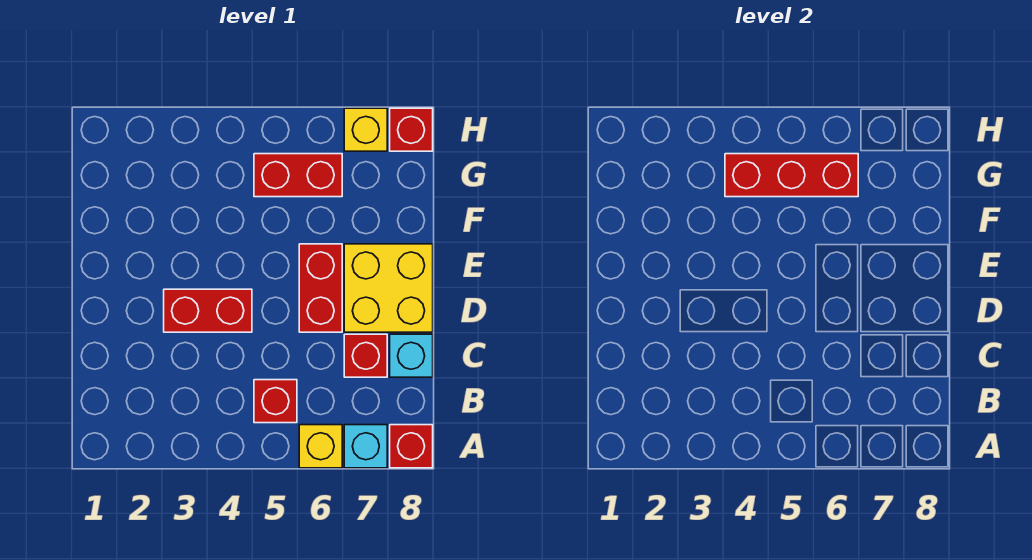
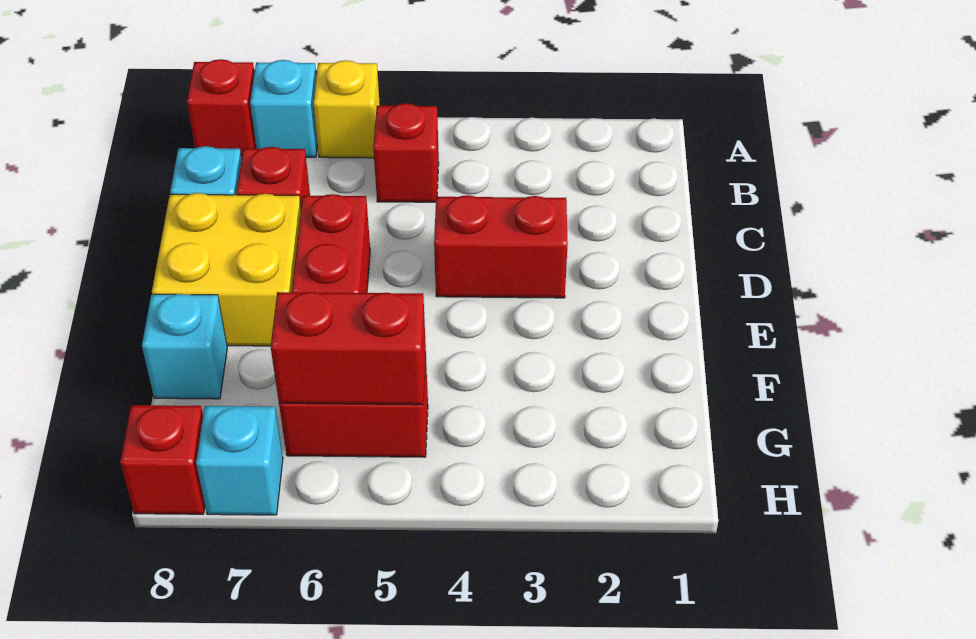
none -> cyan brick F8 level 1
red brick G4:G6 level 2 -> red brick G5:G6 level 2
yellow brick H7 level 1 -> cyan brick H7 level 1

